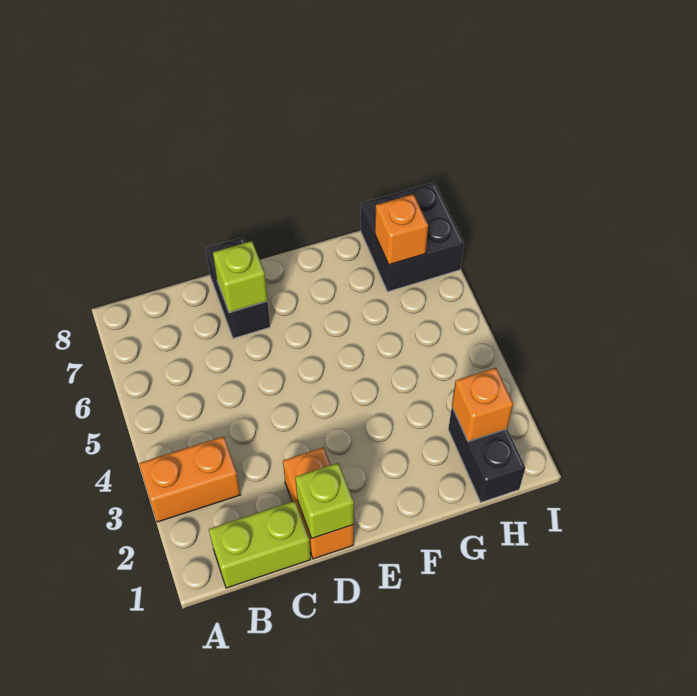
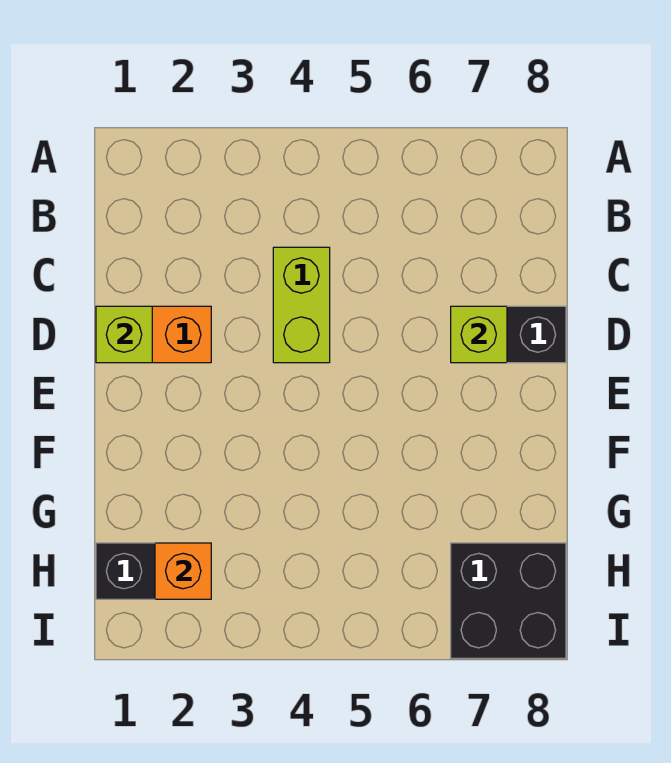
orange brick A3:B3 level 1 -> none
lime brick B1:C1 level 1 -> lime brick C4:D4 level 1
orange brick H7 level 2 -> none

